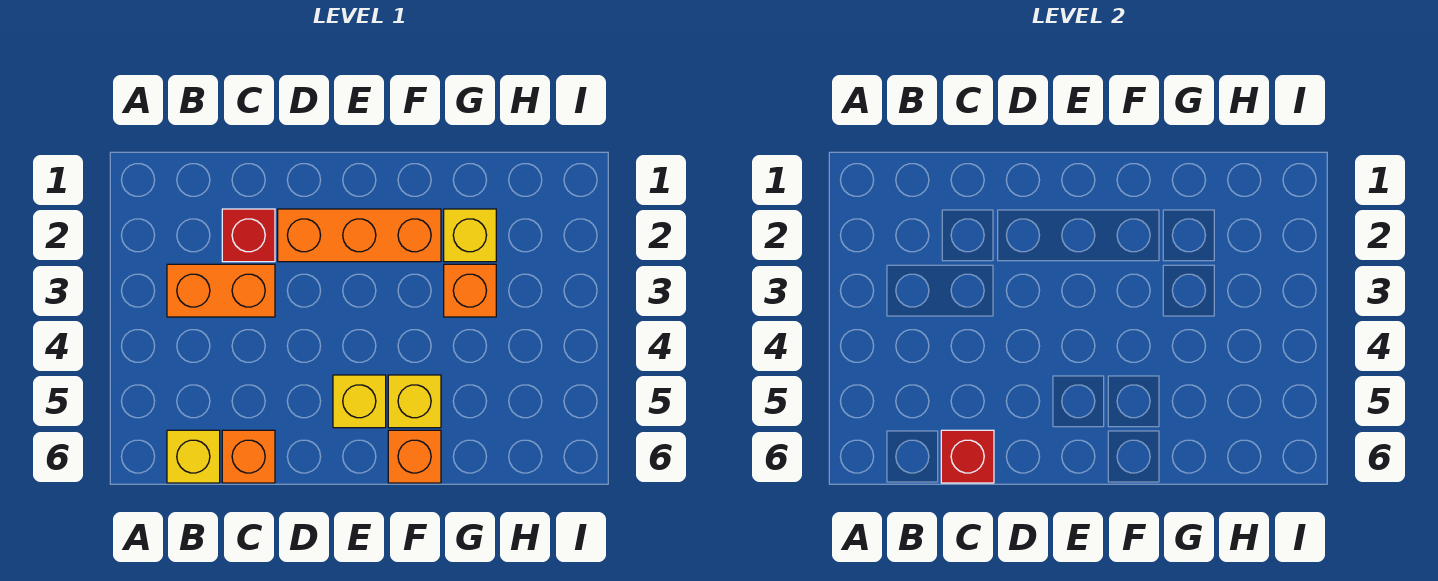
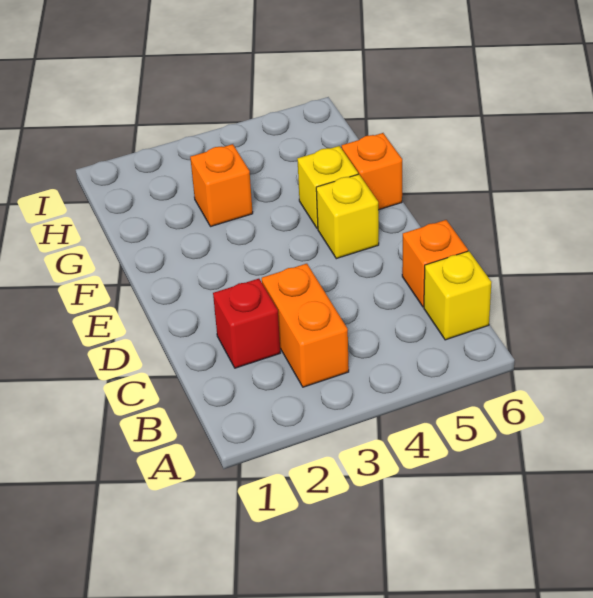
red brick C6 level 2 -> none
orange brick D2:F2 level 1 -> none
yellow brick G2 level 1 -> none

